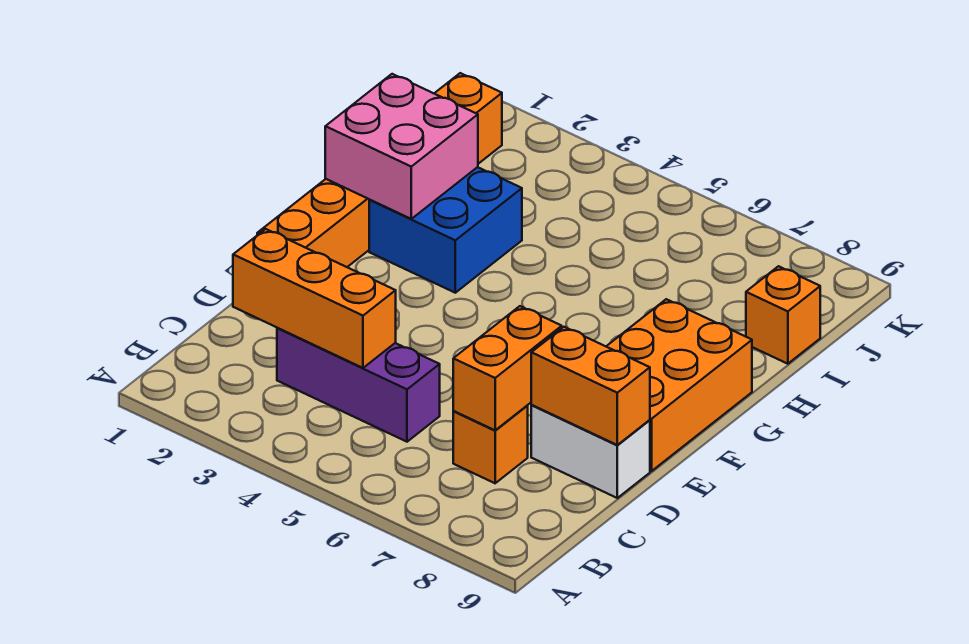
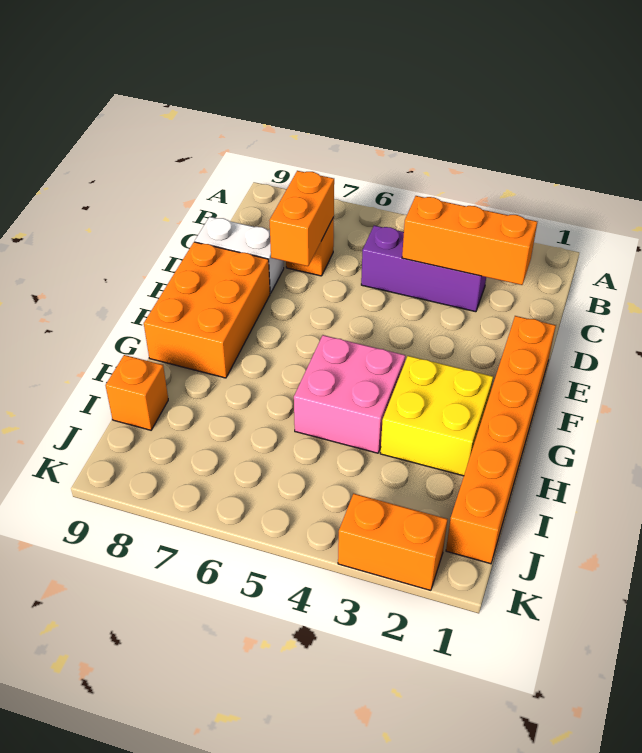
orange brick D8:D9 level 2 -> orange brick K2:K3 level 1
pink brick G1:H2 level 2 -> pink brick G4:H5 level 1
blue brick G2:H3 level 1 -> yellow brick G2:H3 level 1

